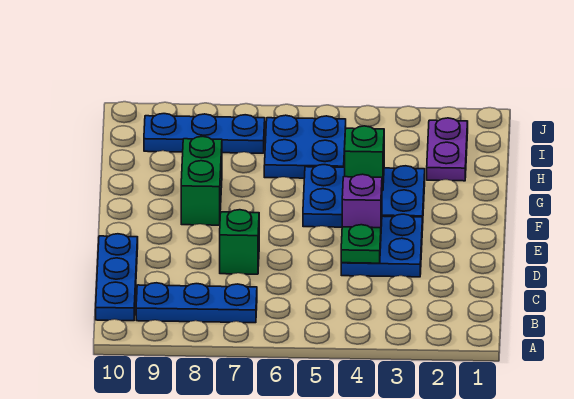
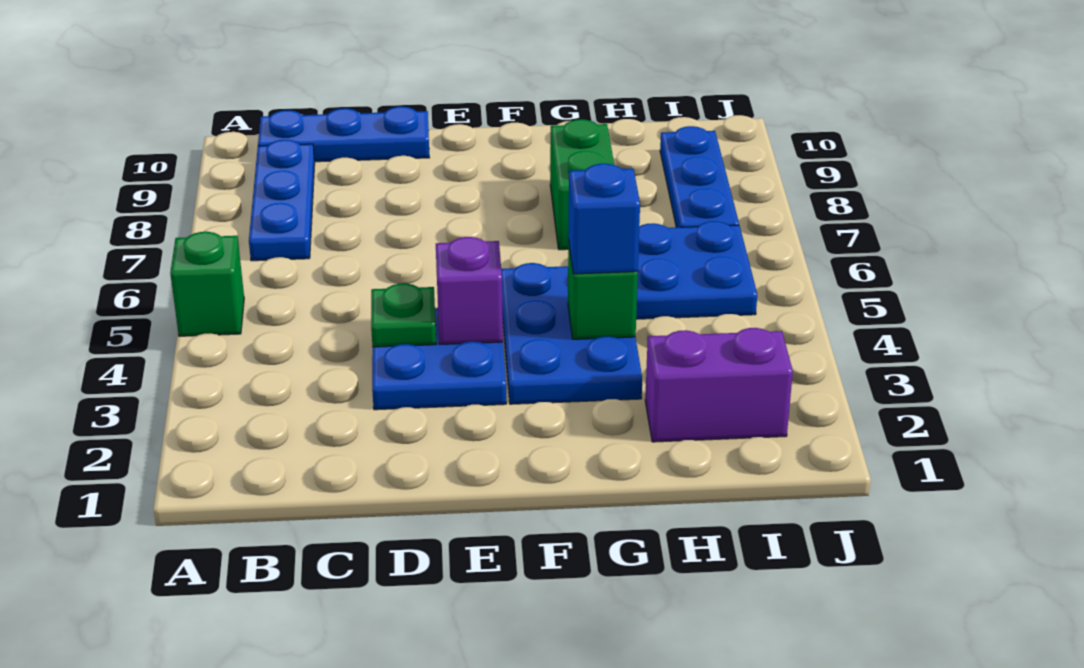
green brick D7 level 1 -> green brick A5 level 1
green brick F8:G8 level 1 -> green brick G7:G8 level 1
none -> blue brick G4 level 3
purple plate H2:I2 level 1 -> purple brick H2:I2 level 1

